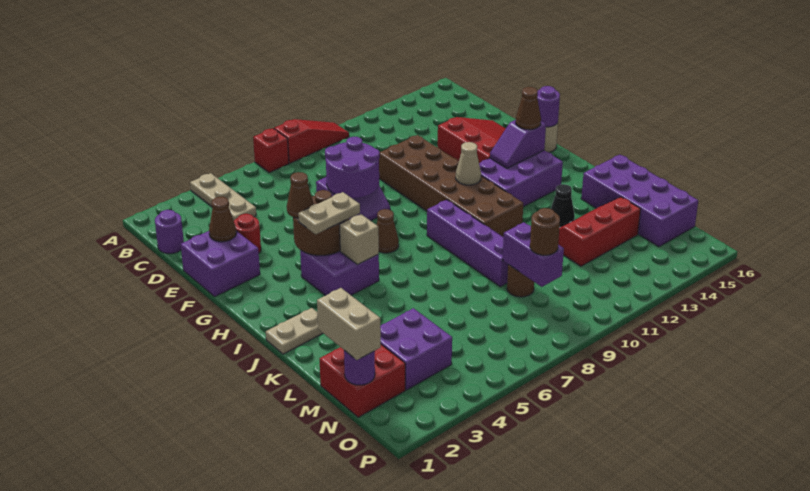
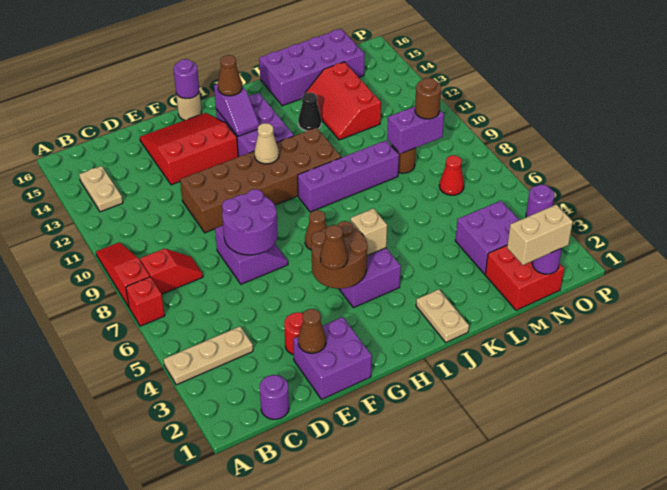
none -> red slope B8:C8 level 1 top B
tan plate H4:H5 level 3 -> tan plate B13:B14 level 1
none -> red cone N7 level 1
none -> purple round brick P4 level 1

